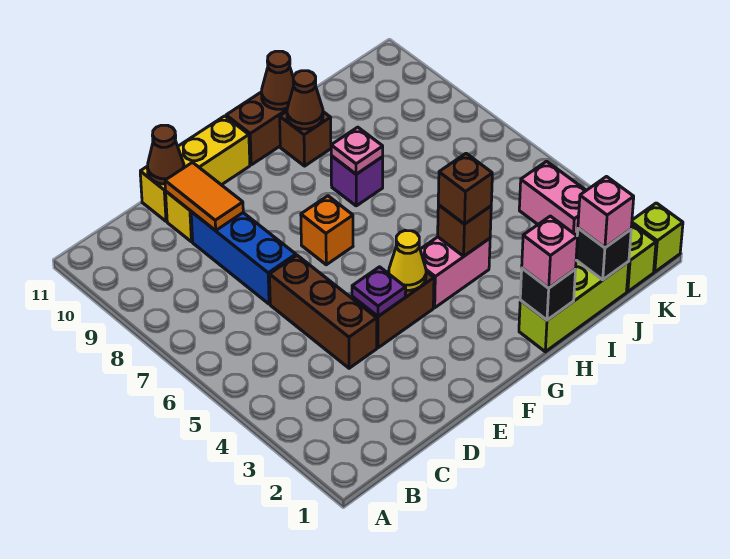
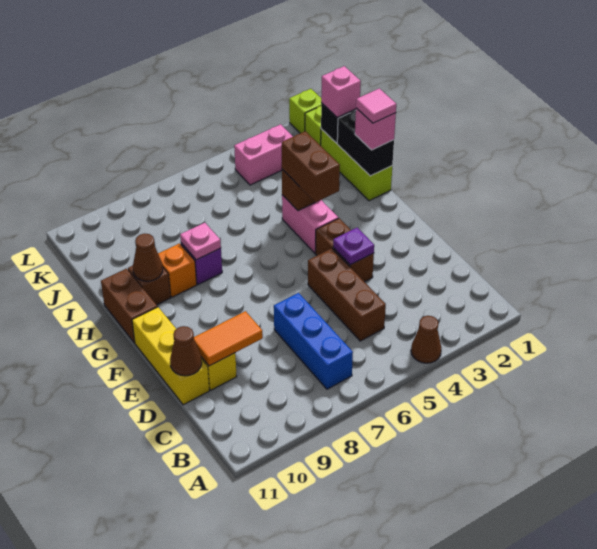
brown brick D4:D6 level 1 -> brown brick C5:E5 level 1
blue brick D7:D9 level 1 -> blue brick B7:D7 level 1
yellow cone F4 level 2 -> none
orange brick F7 level 1 -> orange brick H9 level 1
black brick H1 level 2 -> black brick H1:I1 level 2
none -> pink tile H1 level 4
brown brick H4 level 3 -> brown brick G4:H4 level 3
brown cone H11 level 2 -> brown cone A4 level 1

